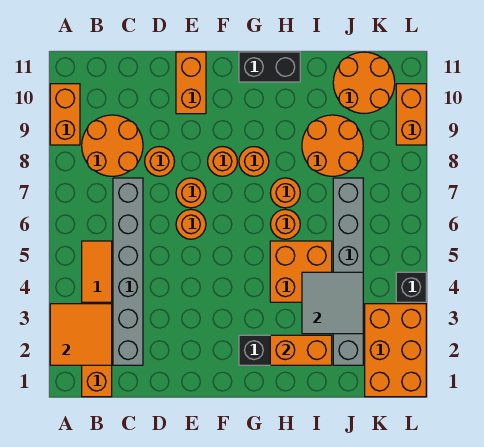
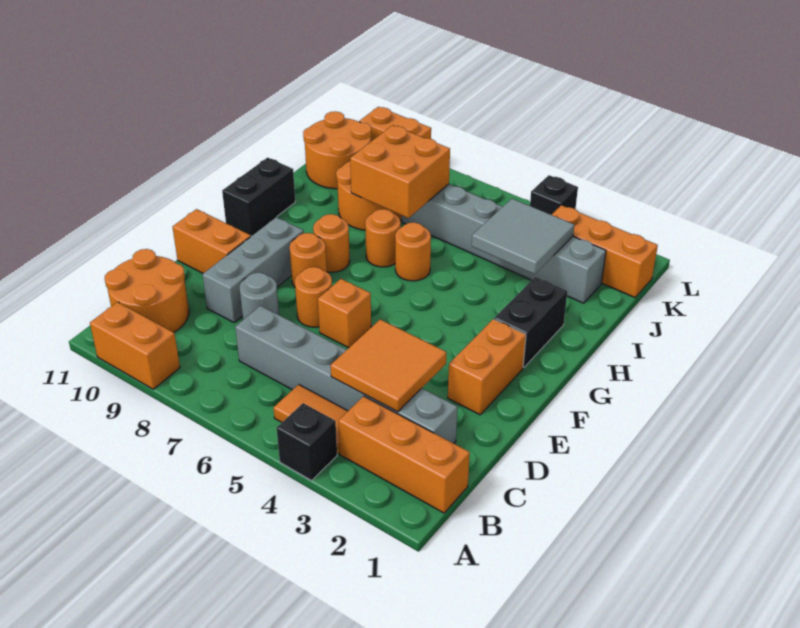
orange tile A2:B3 level 2 -> orange tile C3:D4 level 2
none -> black brick A4 level 1
orange round brick B8:C9 level 1 -> orange round brick B10:C11 level 1
orange round brick D8 level 1 -> grey round brick D8 level 1
none -> grey brick D9:F9 level 1
orange round brick E6 level 1 -> orange brick E6 level 1
orange brick H2:I2 level 2 -> orange brick E2:F2 level 1
orange brick H4:I5 level 1 -> orange brick I7:J8 level 2
orange brick K1:L3 level 1 -> orange brick K1:K3 level 1

